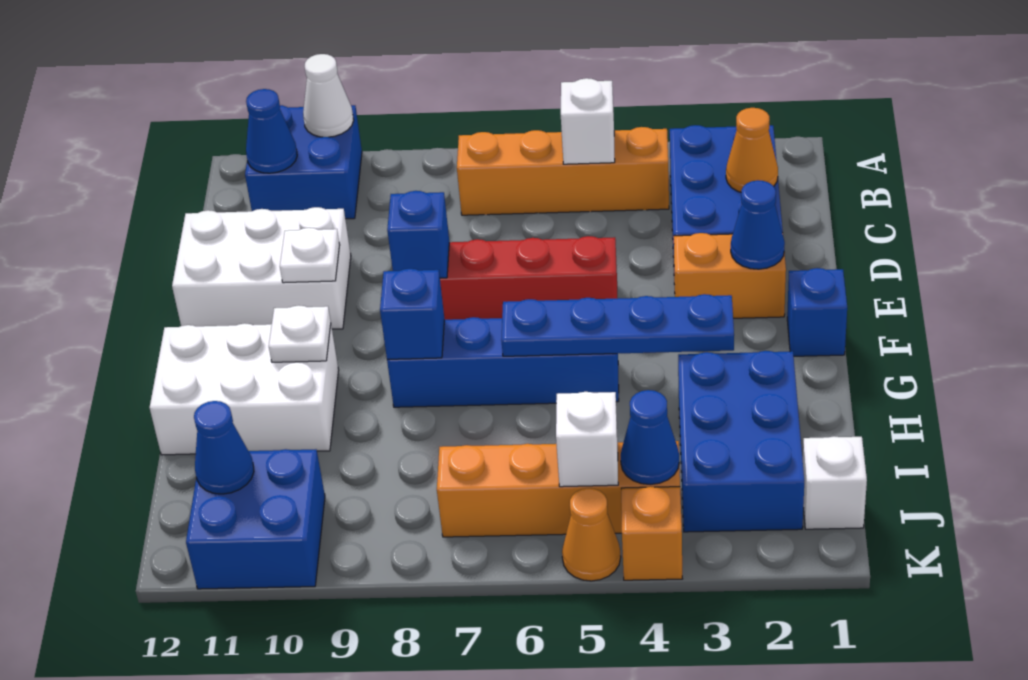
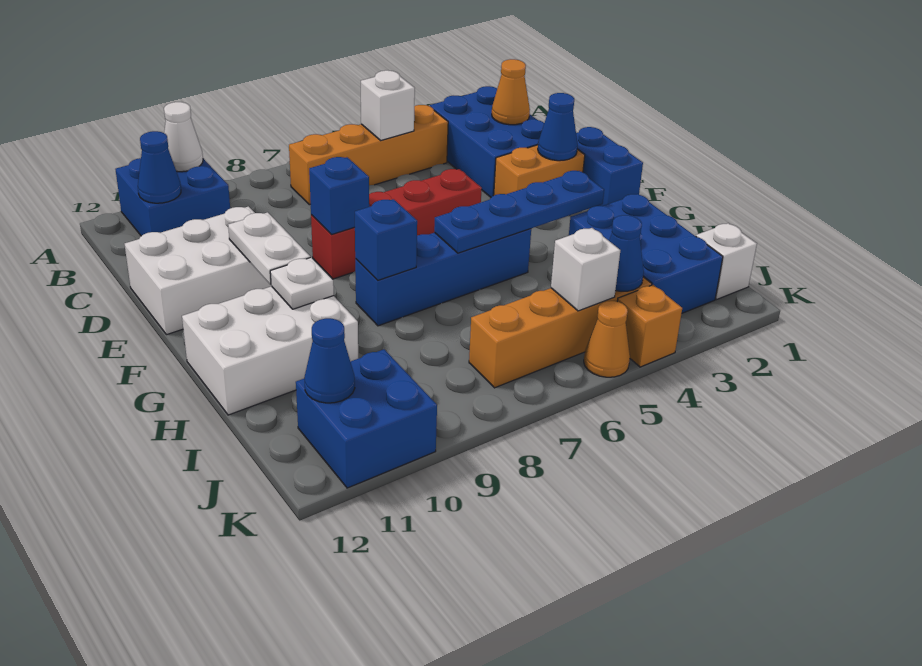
white plate E10 level 2 -> white plate E10:F10 level 2
blue brick F1 level 1 -> blue brick E1:F1 level 1

